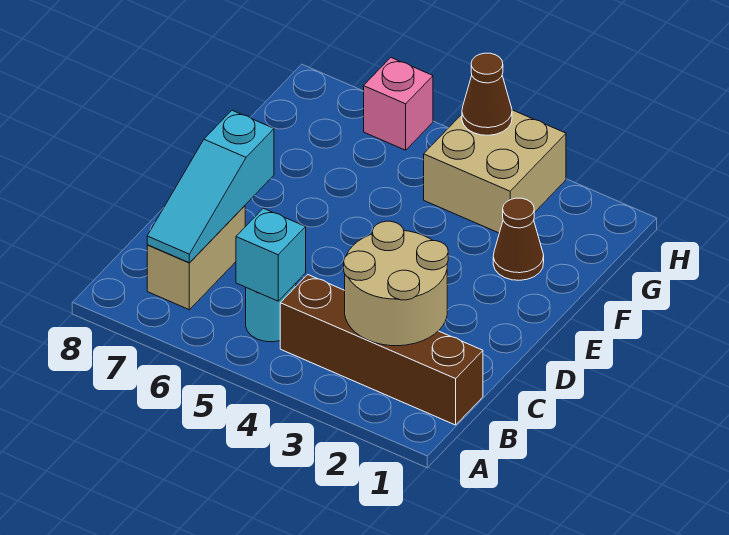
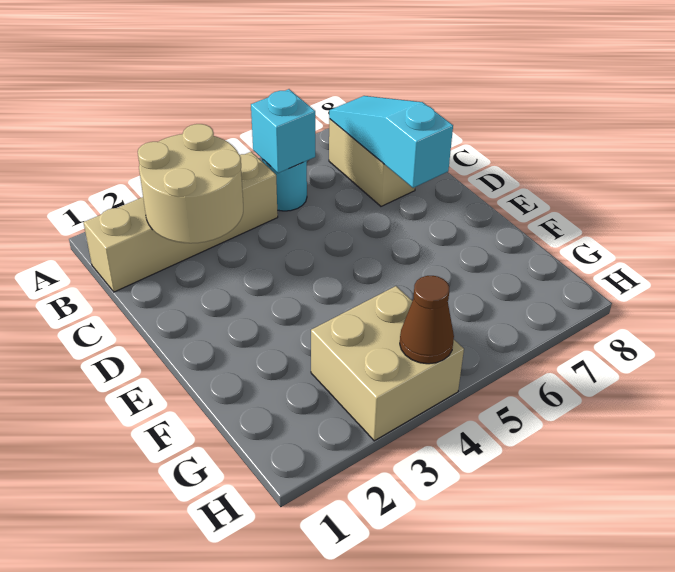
brown brick B1:B4 level 1 -> tan brick B1:B4 level 1
brown cone F2 level 1 -> none
pink brick H6 level 1 -> none

